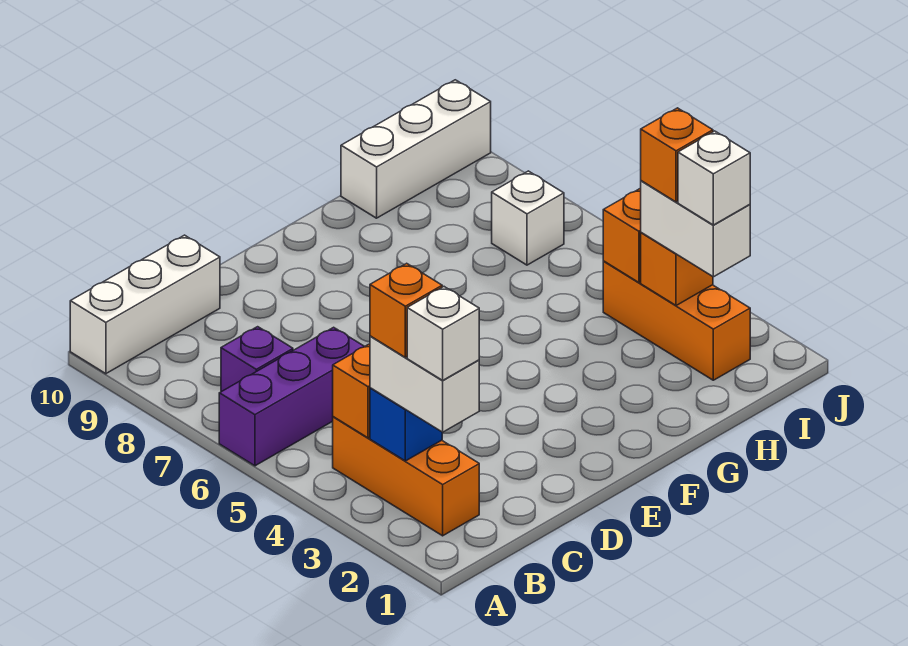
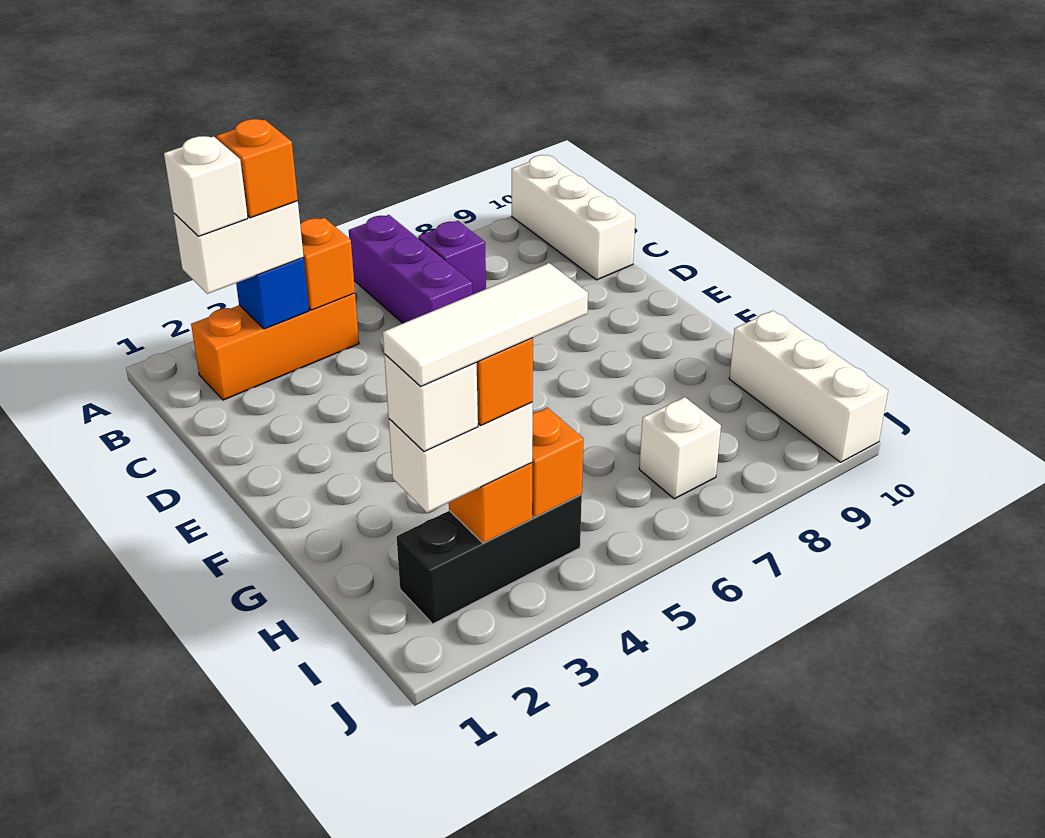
orange brick I2:I4 level 1 -> black brick I2:I4 level 1
none -> white tile I2:I4 level 5

